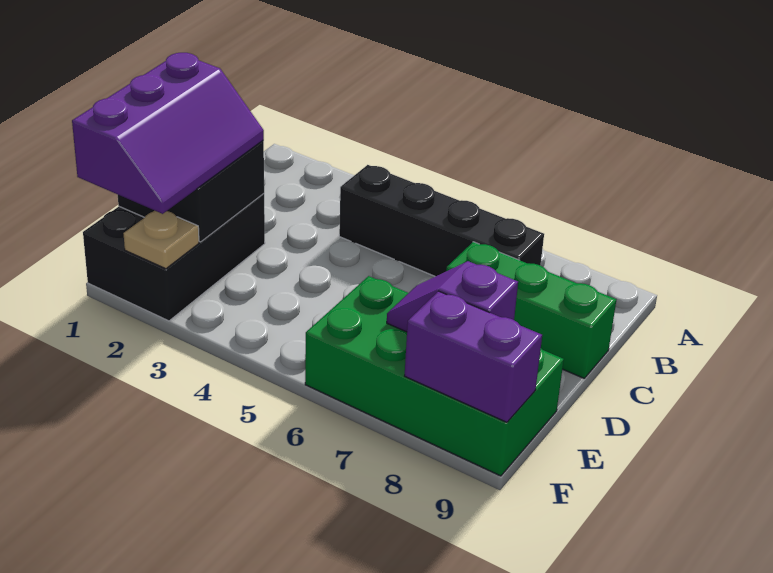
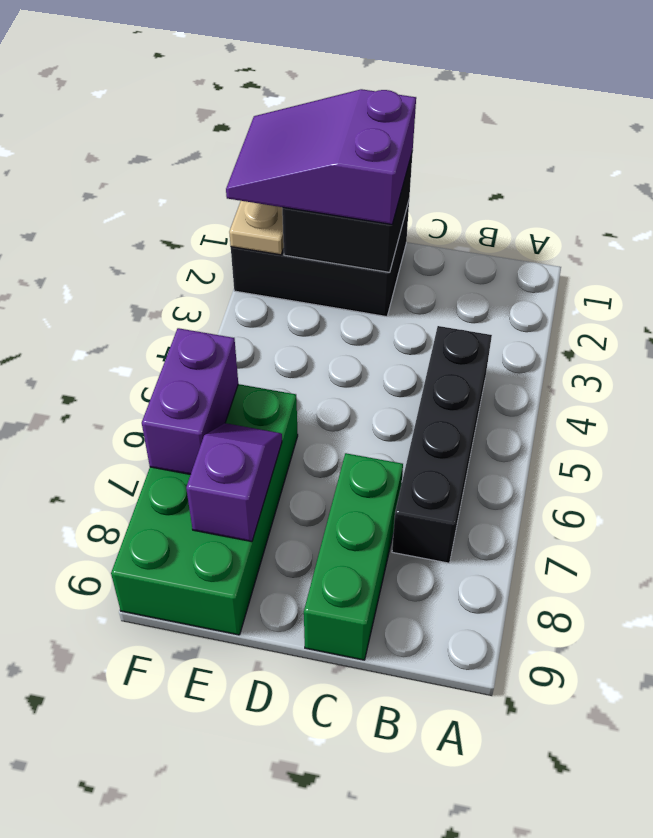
purple slope D1:F2 level 3 top 1 -> purple slope D1:F2 level 3 top D
purple brick F8:F9 level 2 -> purple brick F6:F7 level 2

